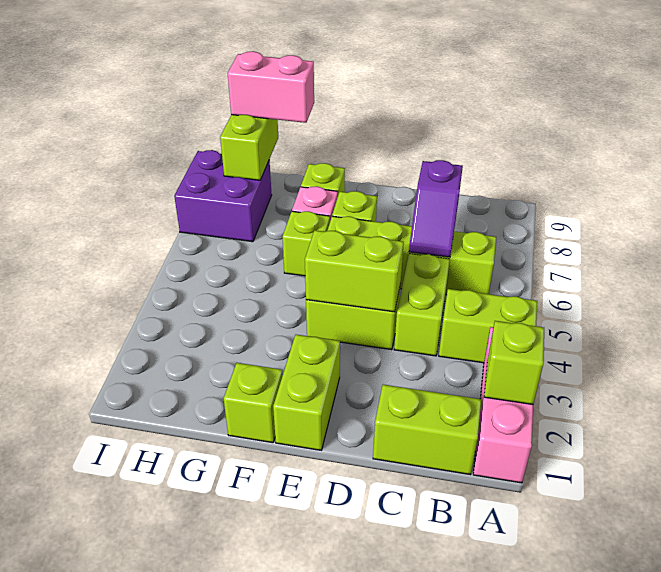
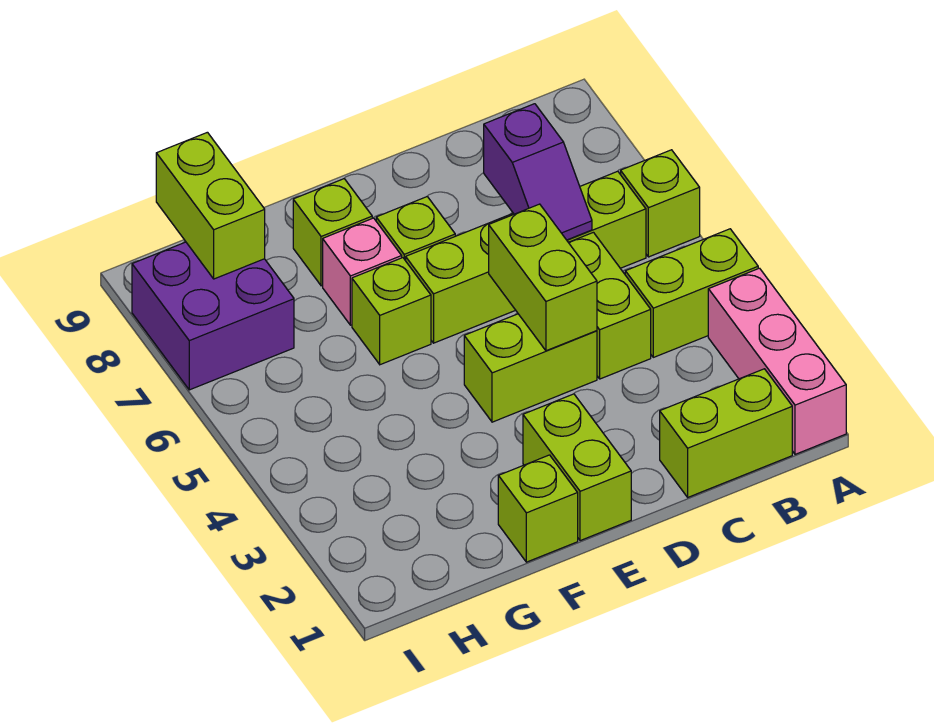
lime brick A2 level 2 -> lime brick A6 level 1
lime brick D4:E4 level 2 -> lime brick D4:D5 level 2
pink brick G9:H9 level 3 -> none

